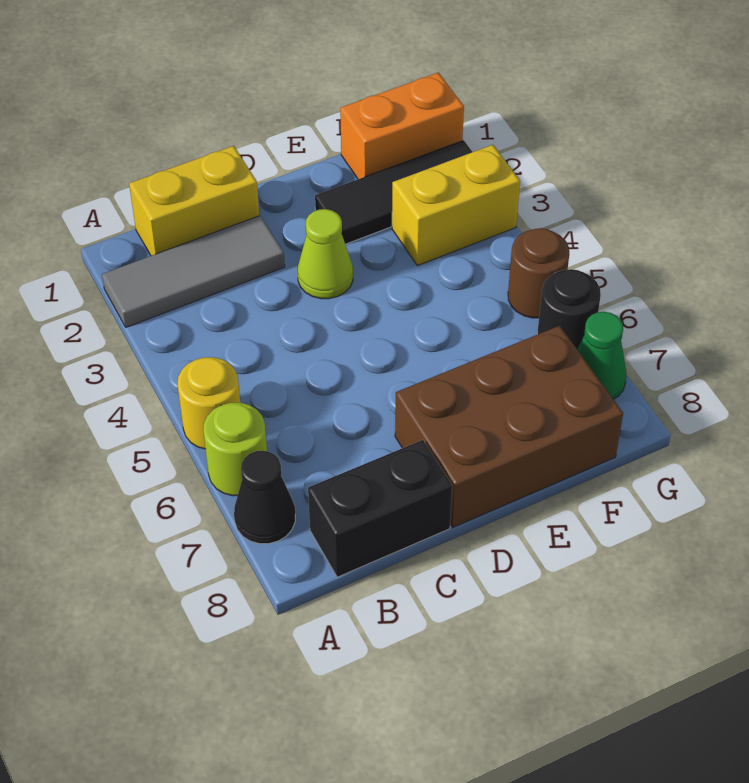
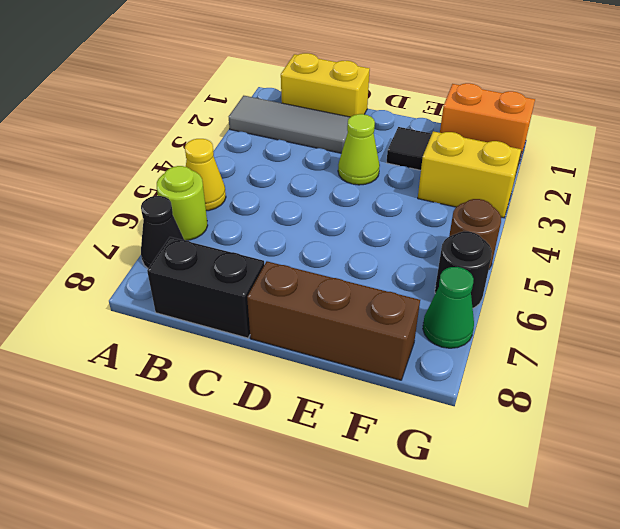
yellow round brick A5 level 1 -> yellow cone A5 level 1
brown brick D7:F8 level 1 -> brown brick D8:F8 level 1

